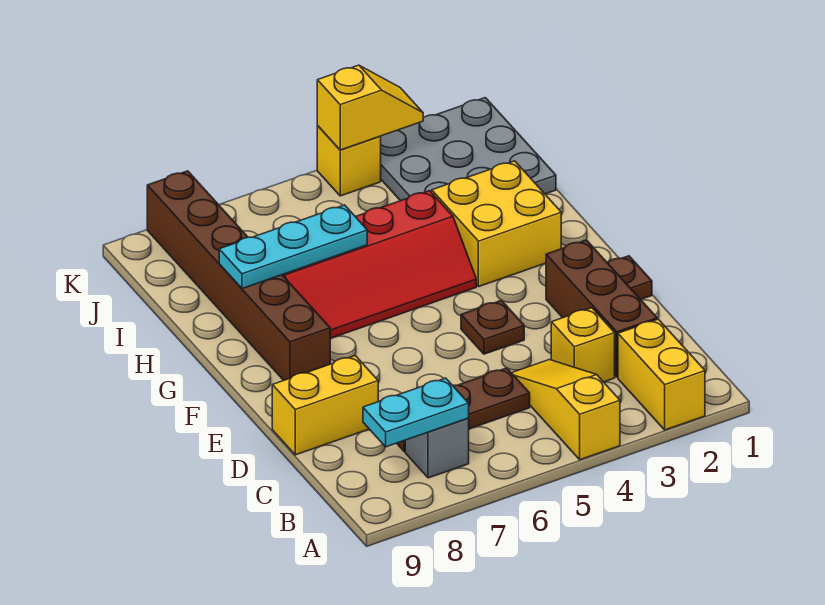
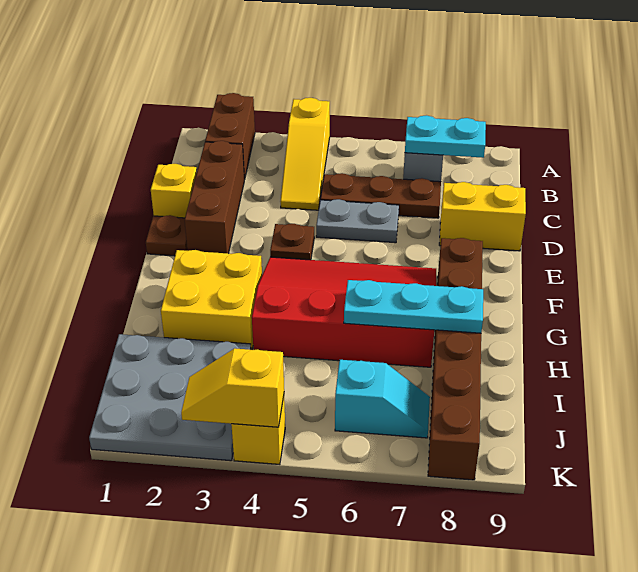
yellow brick A2:B2 level 1 -> brown brick A2:B2 level 1
yellow brick C3 level 1 -> yellow brick D1 level 1
none -> grey plate D5:D6 level 1
red slope G4:H7 level 1 top H -> red slope F4:H7 level 1 top H
none -> cyan slope J6:J7 level 1 top 6

